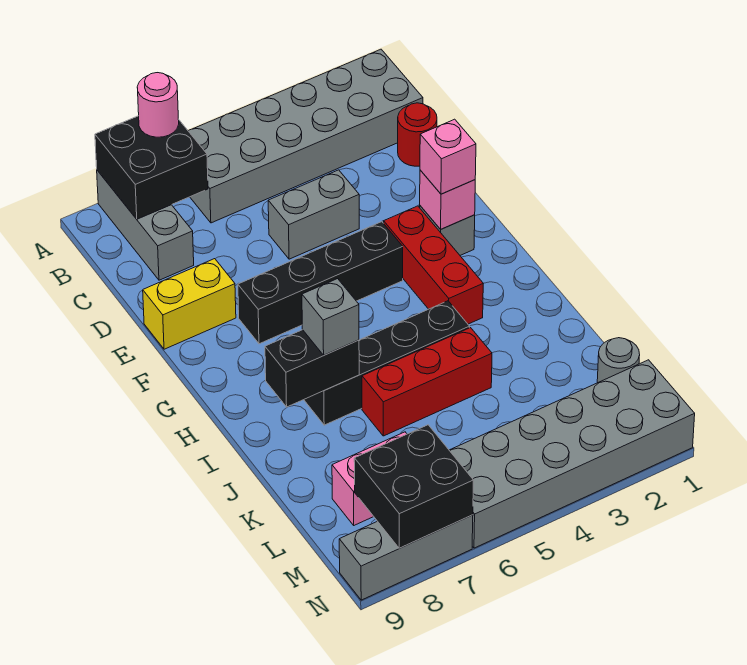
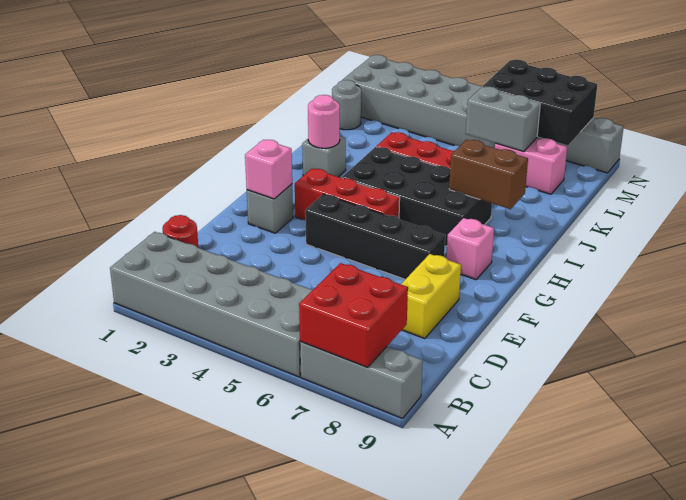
black brick A7:B8 level 2 -> red brick A7:B8 level 2
pink round brick A7 level 3 -> pink round brick I2 level 2
grey brick A8:C8 level 1 -> grey brick A7:A9 level 1
grey brick D4:D5 level 1 -> grey brick L6:L7 level 2
yellow brick E8:E9 level 1 -> yellow brick D8:E8 level 1
pink brick F2 level 3 -> pink brick G8 level 1
red brick F3:H3 level 1 -> red brick G3:G5 level 1
black brick I4:I7 level 1 -> black brick H4:I7 level 1
black brick I7:I8 level 2 -> brown brick I7:I8 level 2
grey brick I7 level 3 -> grey brick I2 level 1
black brick M7:N8 level 2 -> black brick M6:N8 level 2

